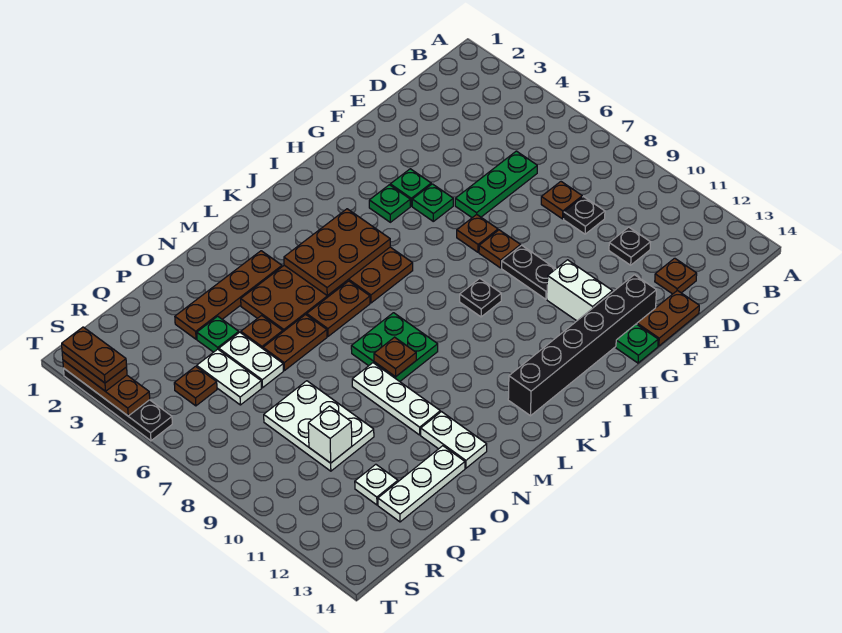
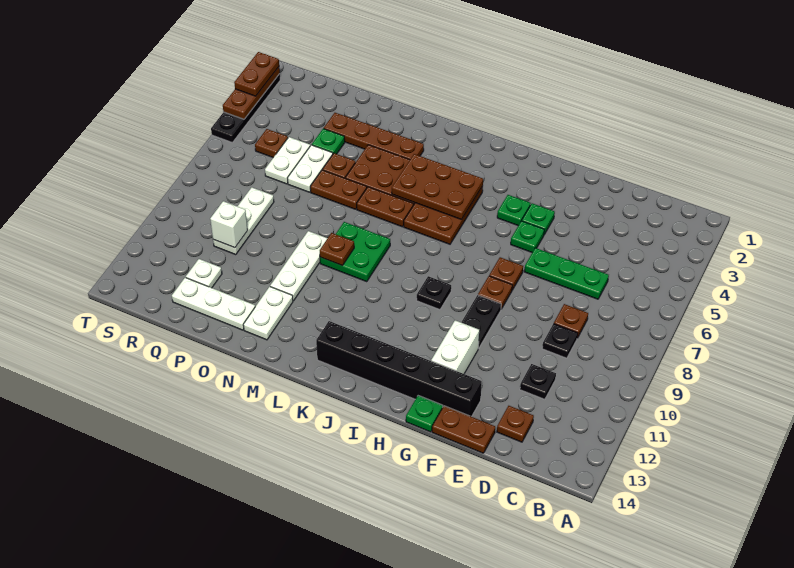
white plate P8:Q10 level 1 -> white plate Q8:Q10 level 1
brown plate T2:T3 level 4 -> none

